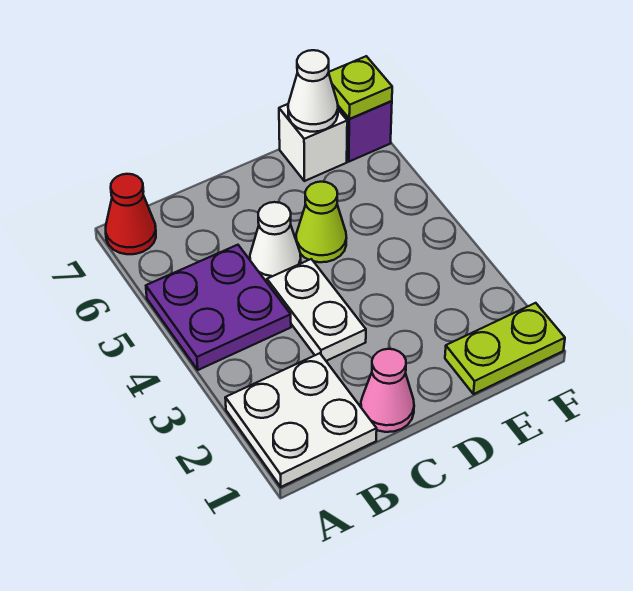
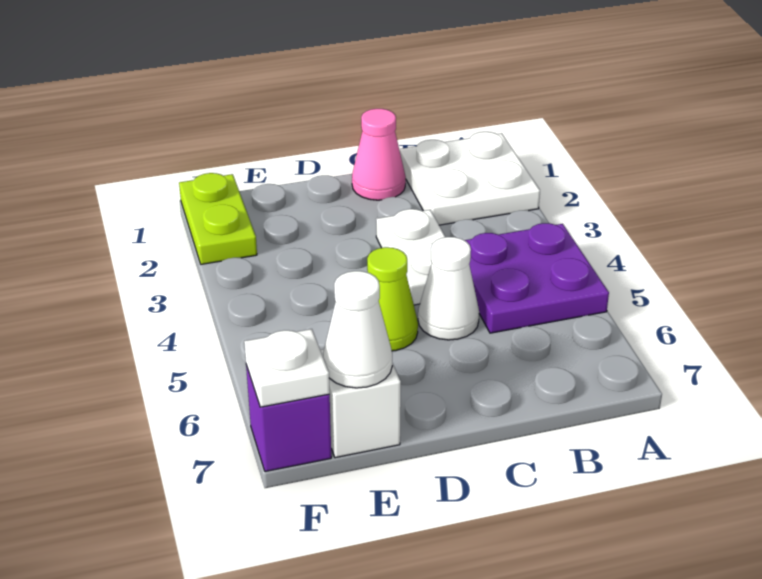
red cone A7 level 1 -> none
lime plate E1:F1 level 1 -> lime plate F1:F2 level 1
lime plate F7 level 2 -> white plate F7 level 2

